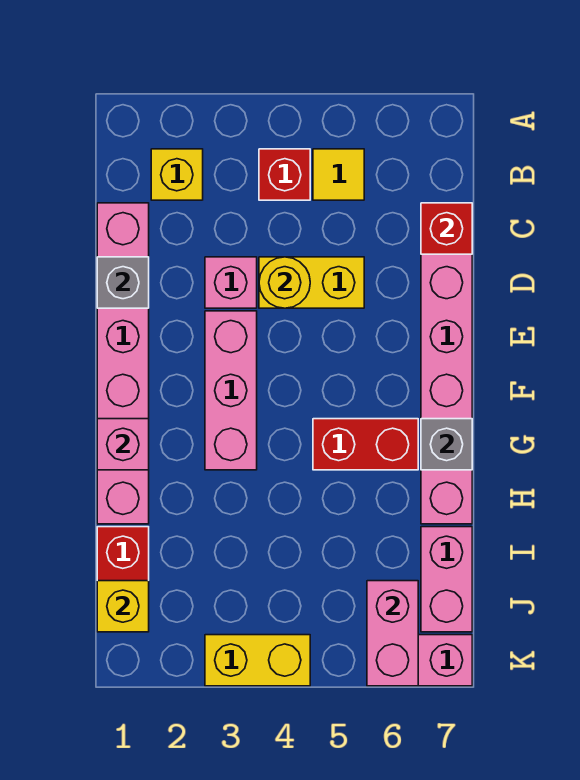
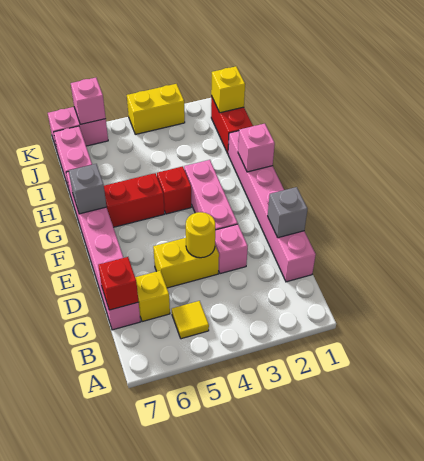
yellow brick B2 level 1 -> yellow brick C6 level 1
red brick B4 level 1 -> red brick G4 level 1
pink brick J6:K6 level 2 -> pink brick K6 level 2

